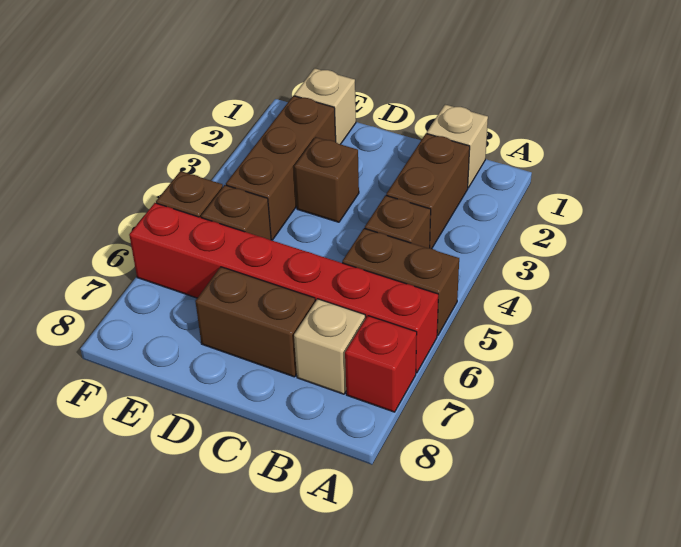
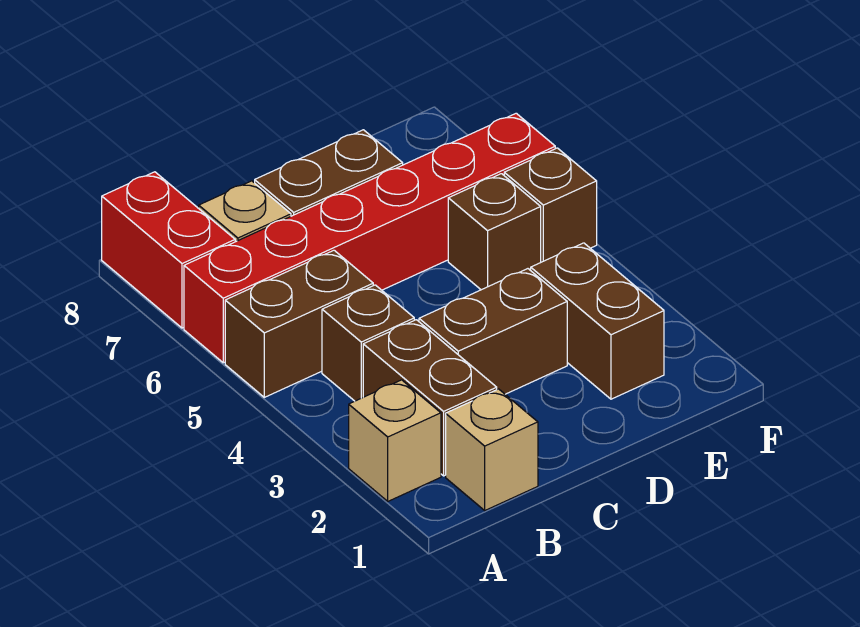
red brick A7 level 1 -> red brick A7:A8 level 1
brown brick D3 level 1 -> brown brick C3:D3 level 1
tan brick E1 level 1 -> tan brick A2 level 1
brown brick E2:E4 level 1 -> brown brick E2:E3 level 1

